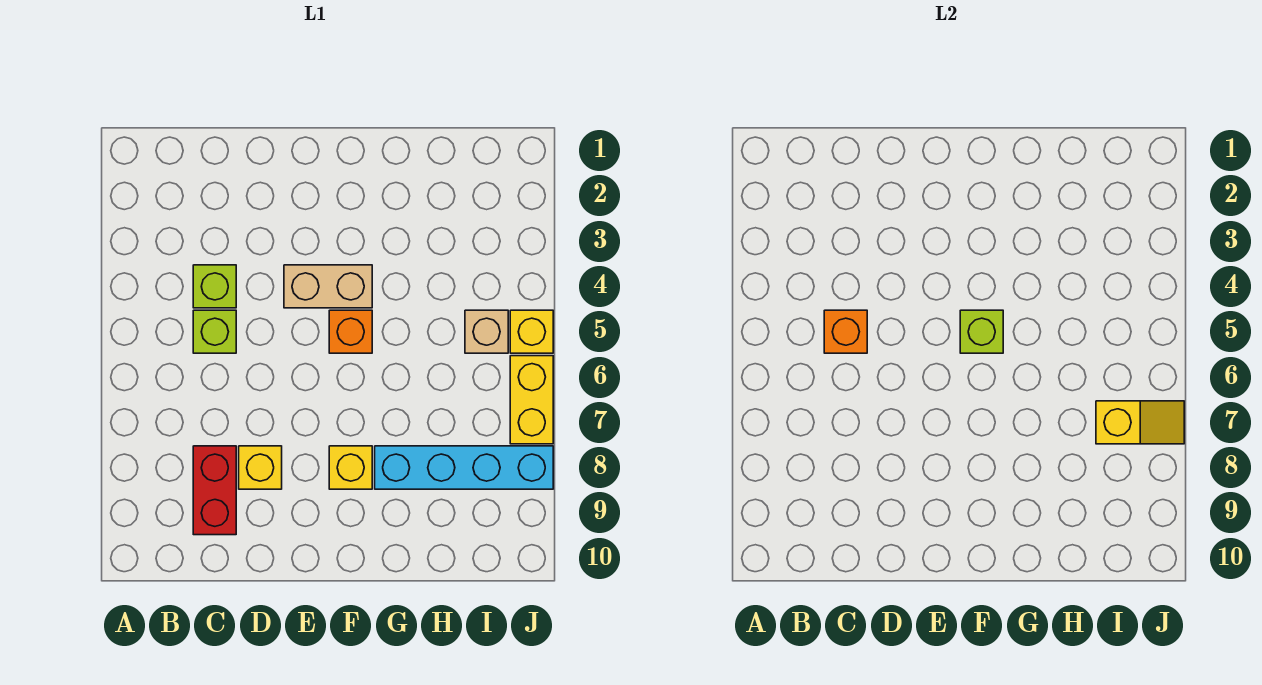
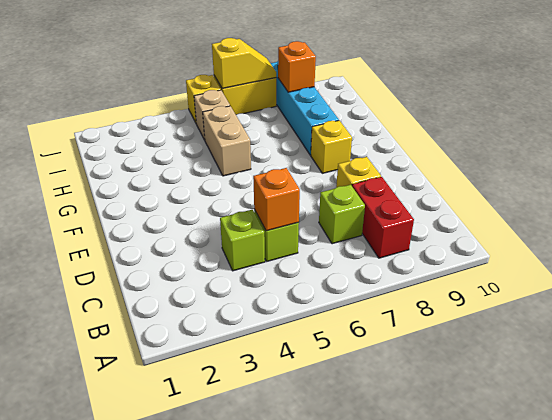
red brick C8:C9 level 1 -> red brick B8:C8 level 1
tan brick E4:F4 level 1 -> tan brick G5:H5 level 1
orange brick F5 level 1 -> orange brick I8 level 2
lime brick F5 level 2 -> lime brick C7 level 1
yellow slope I7:J7 level 2 top I -> yellow slope J6:J7 level 2 top 6

